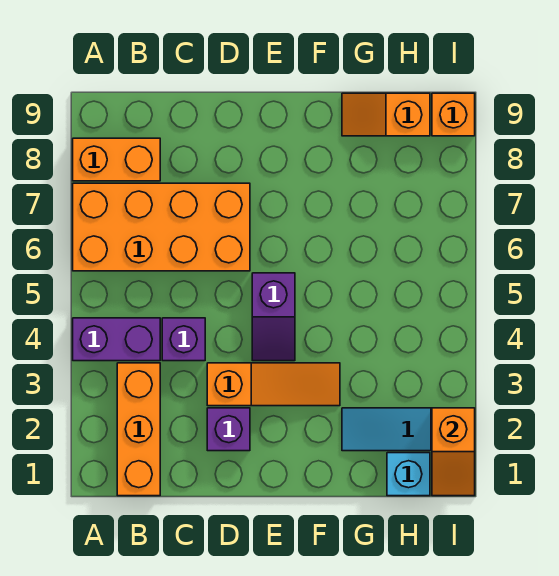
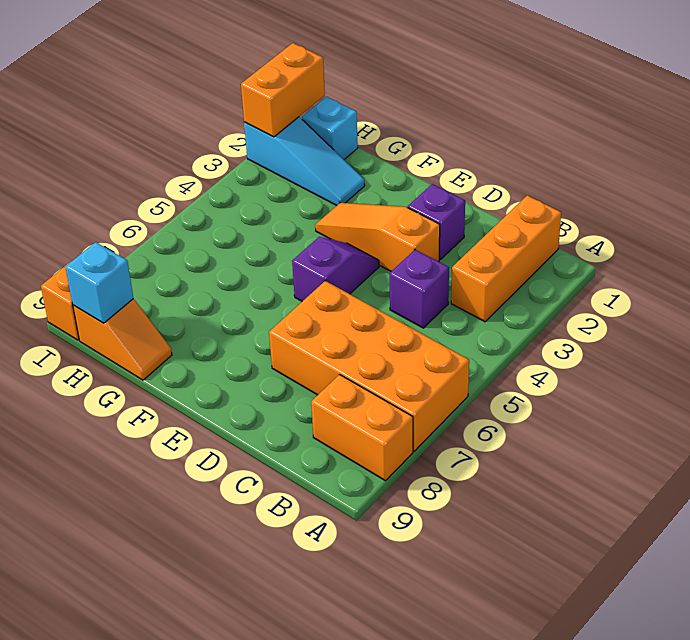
purple brick A4:B4 level 1 -> none
none -> cyan brick H9 level 2
orange slope I1:I2 level 2 top 2 -> orange brick I1:I2 level 2

